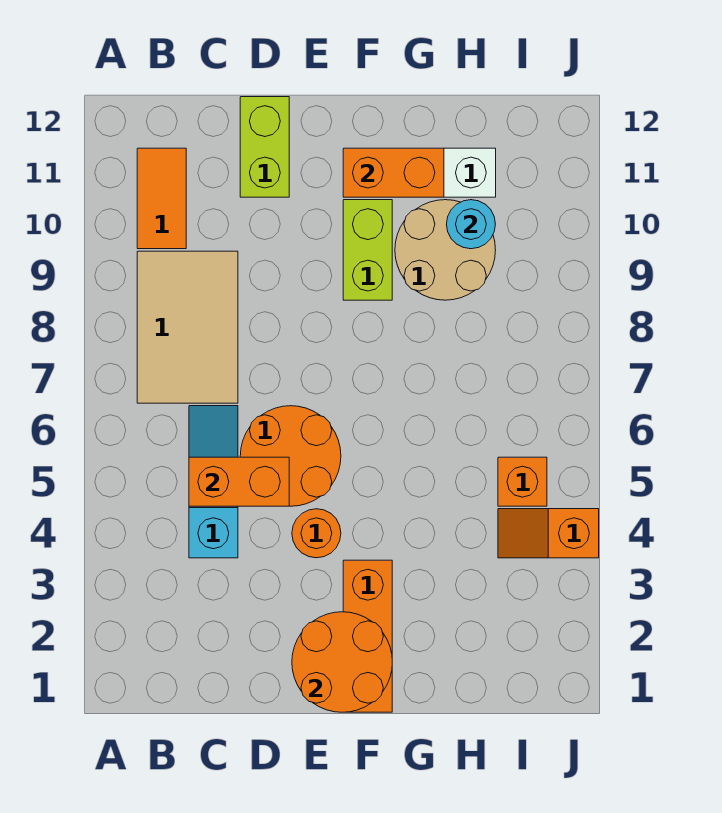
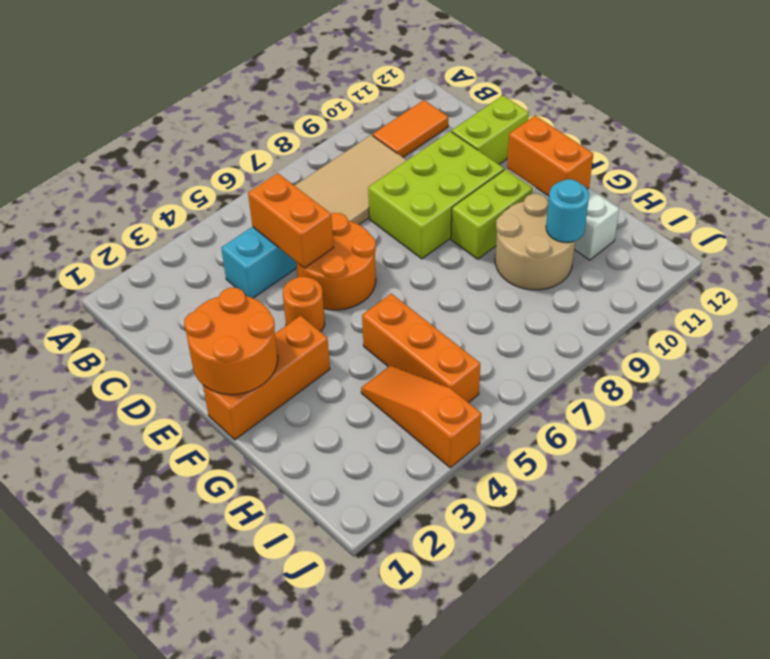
none -> lime brick D8:E10 level 1
orange slope I4:J4 level 1 top J -> orange slope H4:J4 level 1 top J
orange brick I5 level 1 -> orange brick G5:I5 level 1

